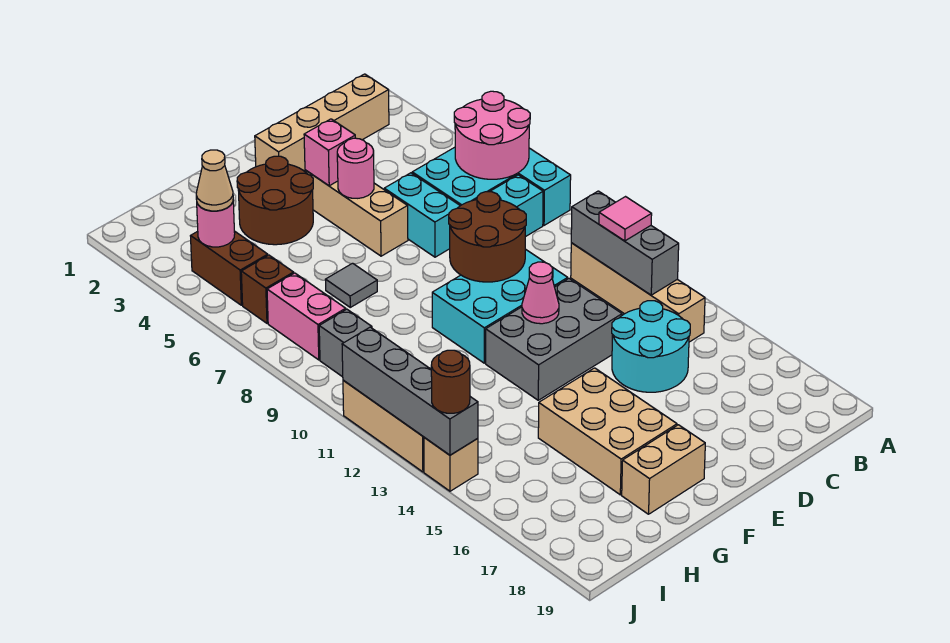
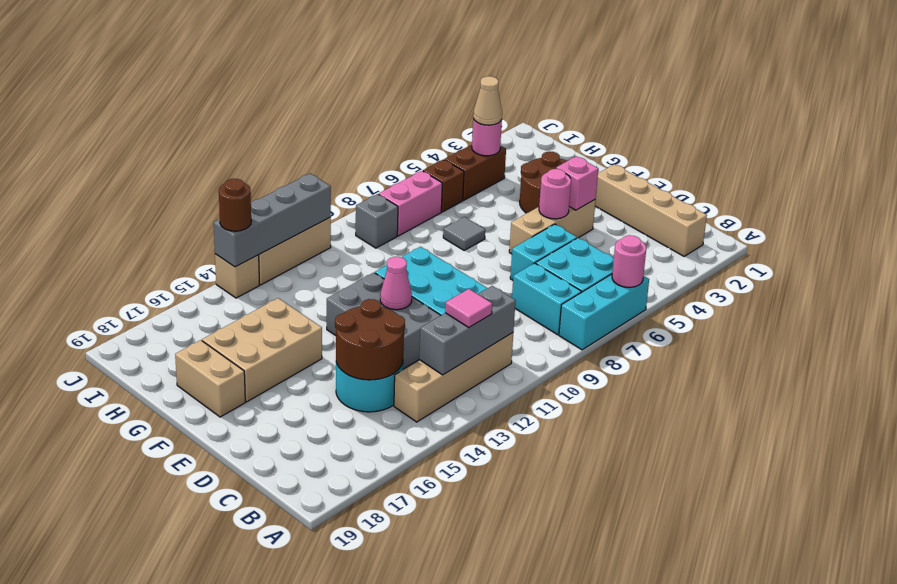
pink round brick A6:B7 level 2 -> pink round brick A6 level 2
brown round brick D9:E10 level 2 -> brown round brick C14:D15 level 2

